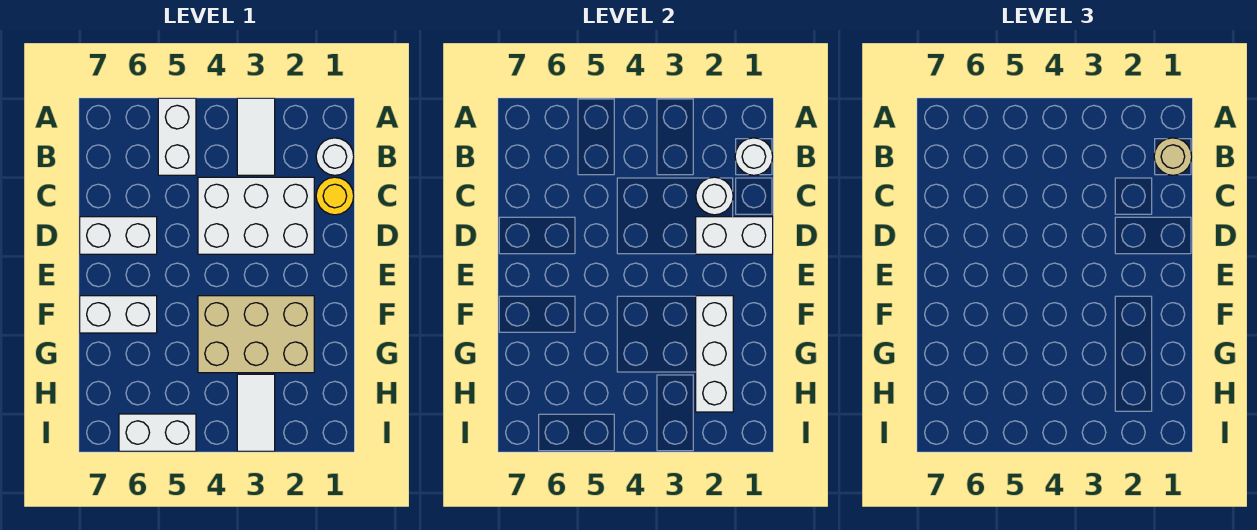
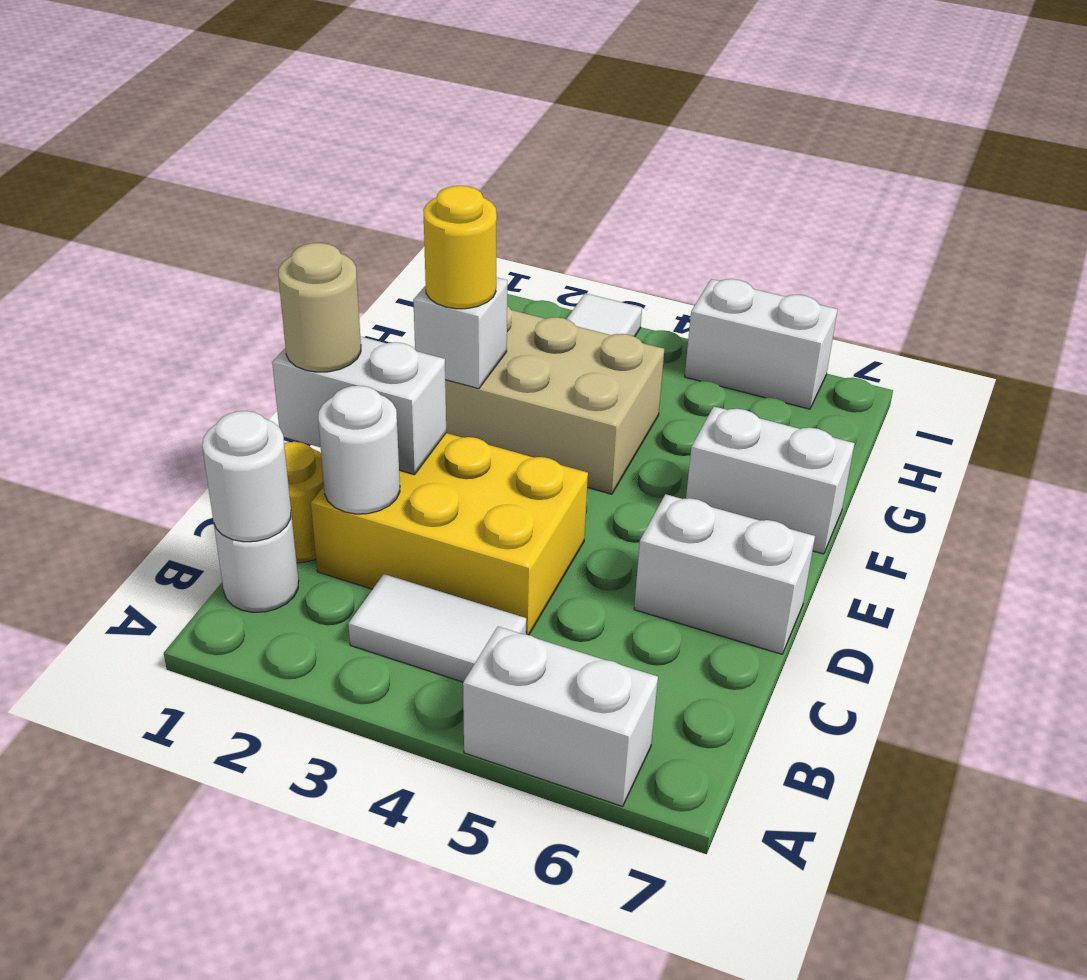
white tile A3:B3 level 1 -> white tile B3:B4 level 1
white brick A5:B5 level 1 -> white brick A5:A6 level 1
tan round brick B1 level 3 -> tan round brick D1 level 3
white brick C2:D4 level 1 -> yellow brick C2:D4 level 1
white brick F2:H2 level 2 -> white brick F2 level 2
none -> yellow round brick F2 level 3

